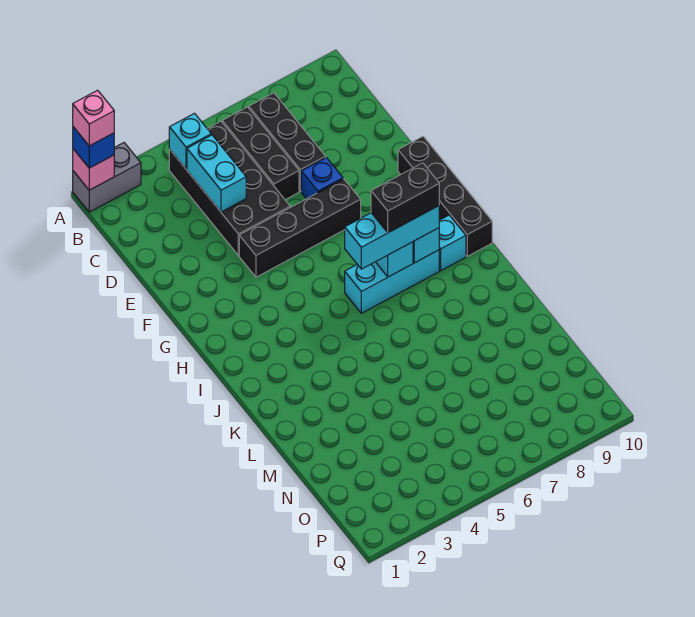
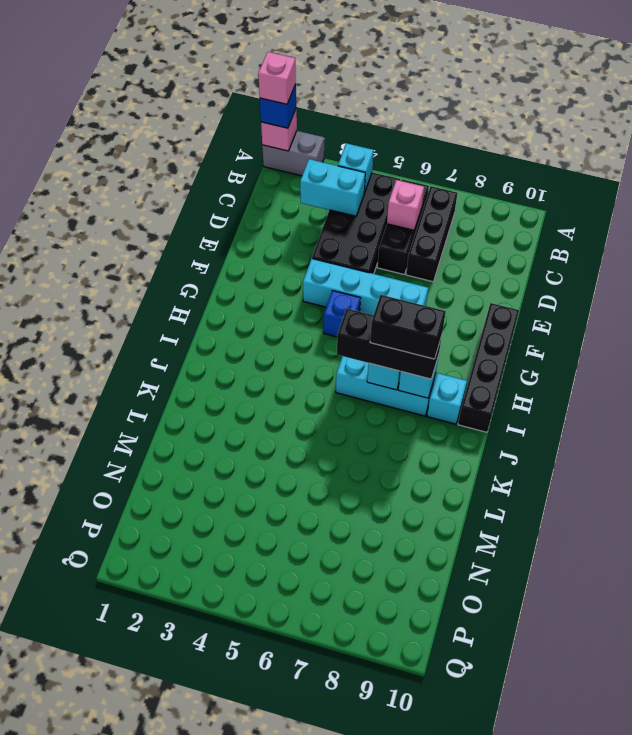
cyan brick C4:D4 level 2 -> cyan brick C3:C4 level 2
none -> pink brick C6 level 2
blue brick E7 level 1 -> blue brick G5 level 1
black brick F4:F7 level 1 -> cyan brick F4:F7 level 1
cyan brick I6:I8 level 3 -> black brick I6:I8 level 3

